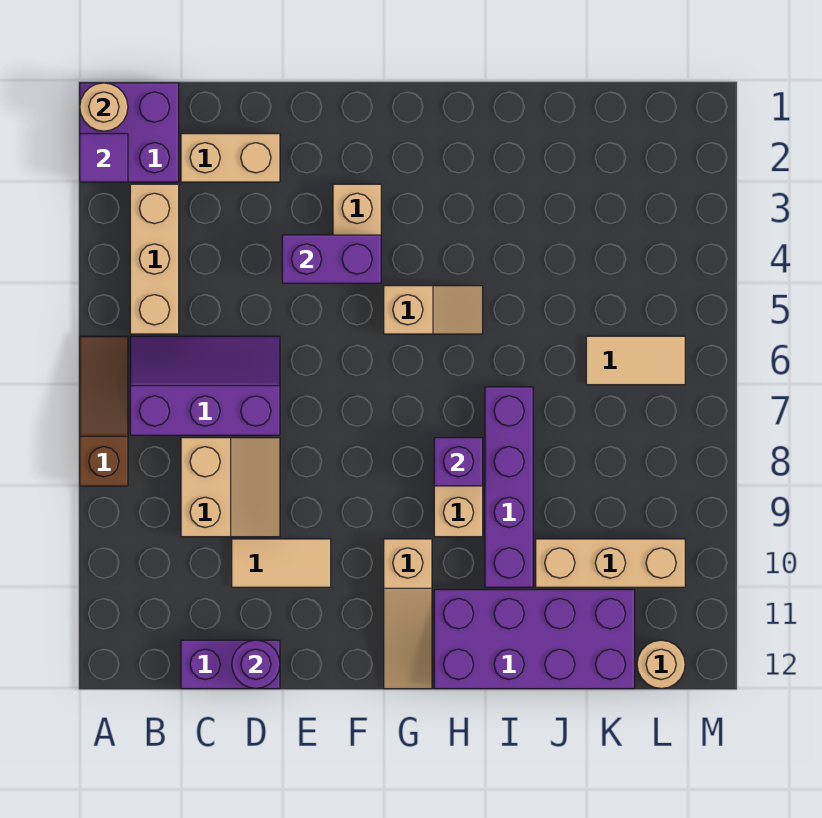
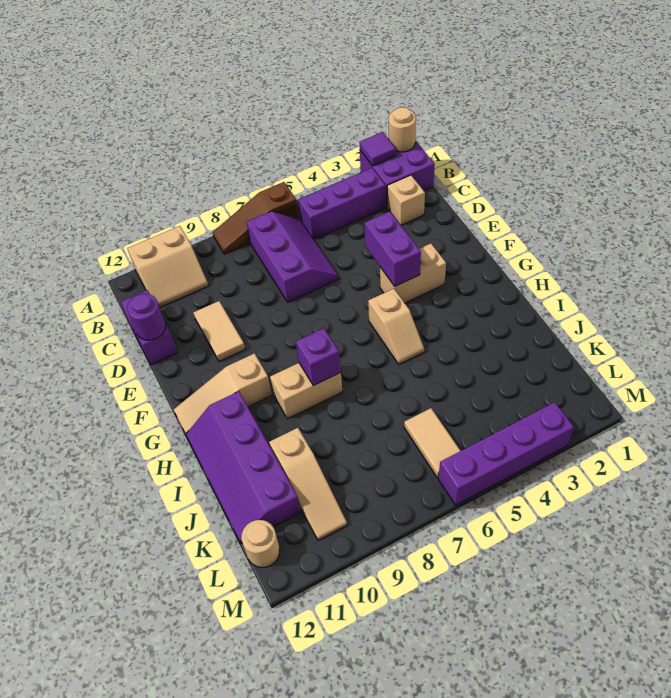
brown slope A6:A8 level 1 top 8 -> brown slope A6:A8 level 1 top 6
tan brick B3:B5 level 1 -> purple brick B3:B5 level 1
tan brick C2:D2 level 1 -> tan brick C2 level 1
tan slope C8:D9 level 1 top C -> tan slope A10:B11 level 1 top A
purple brick H11:K12 level 1 -> purple slope H11:K12 level 1 top 11
purple brick I7:I10 level 1 -> purple brick M3:M6 level 1
tan brick J10:L10 level 1 -> tan slope J10:L10 level 1 top J

